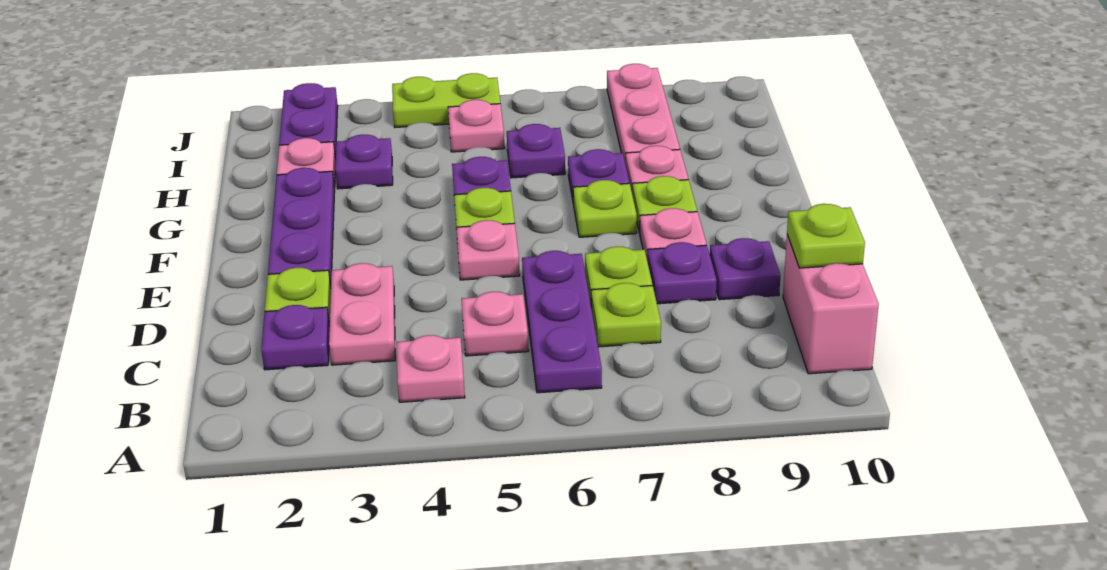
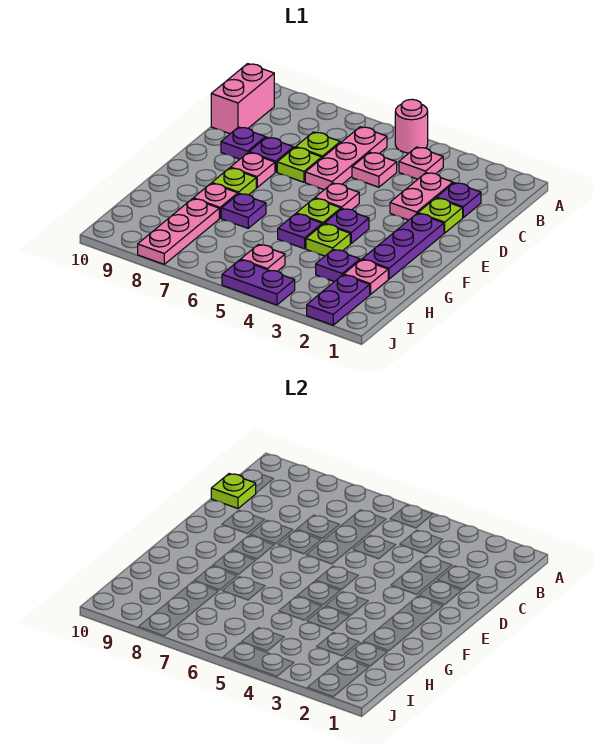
none -> pink round brick A5 level 1
purple plate B6:D6 level 1 -> pink plate B6:D6 level 1
lime plate F7 level 1 -> lime plate G4 level 1
purple plate H6 level 1 -> purple plate F4 level 1
lime plate J4:J5 level 1 -> purple plate J4:J5 level 1

